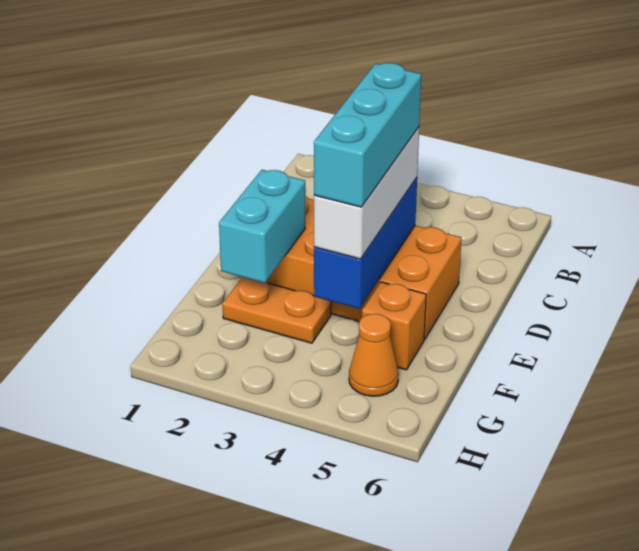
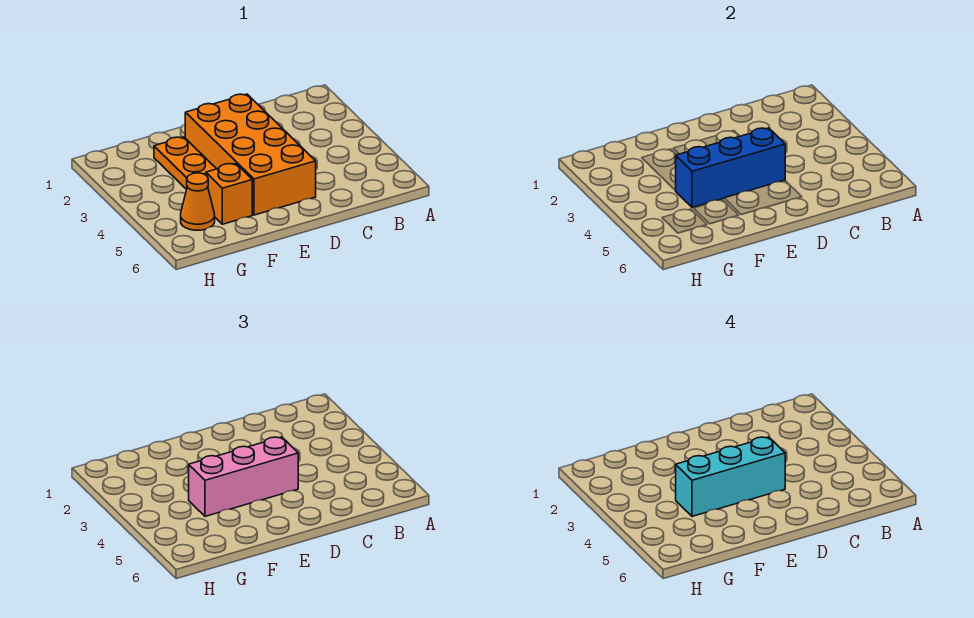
white brick D4:F4 level 3 -> pink brick D4:F4 level 3
cyan brick E2:F2 level 2 -> none

